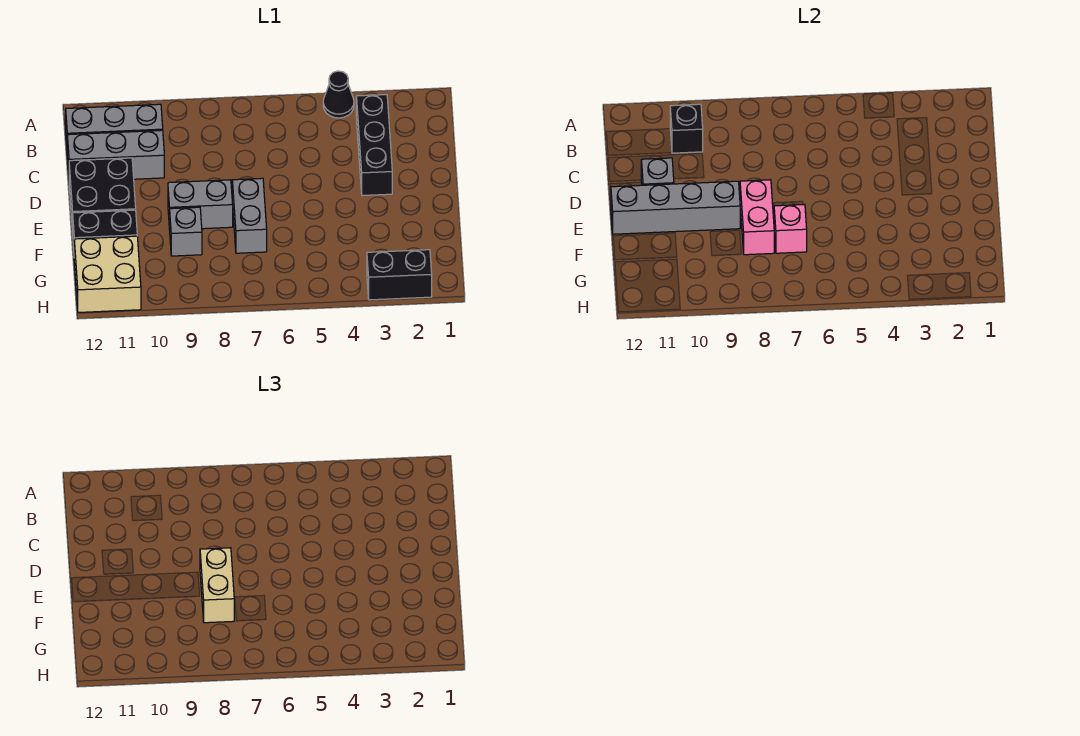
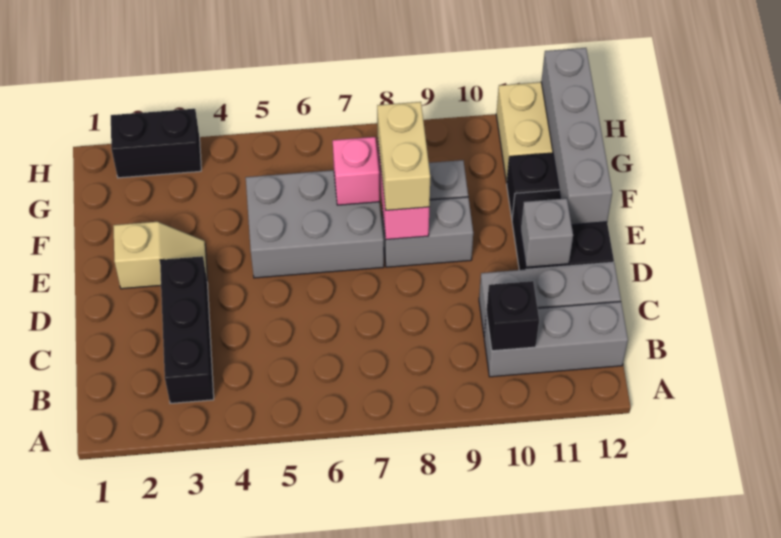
black cone A4 level 1 -> none
none -> tan slope E2:E3 level 1 top 2
grey brick E7:F7 level 1 -> grey brick E5:F7 level 1
grey brick E9:E12 level 2 -> grey brick E12:H12 level 2

